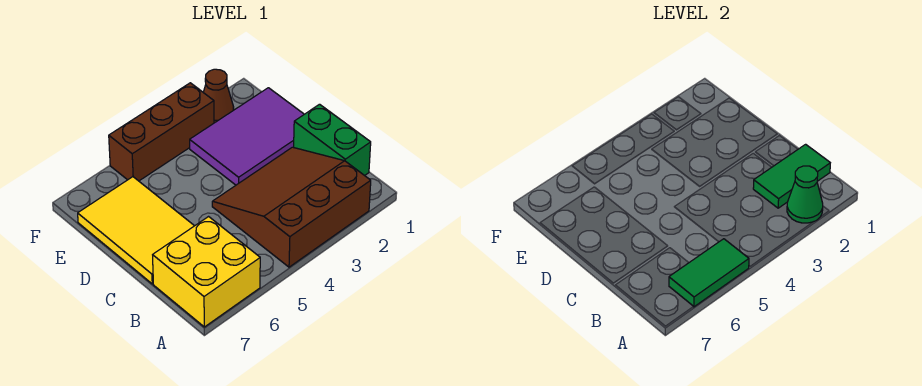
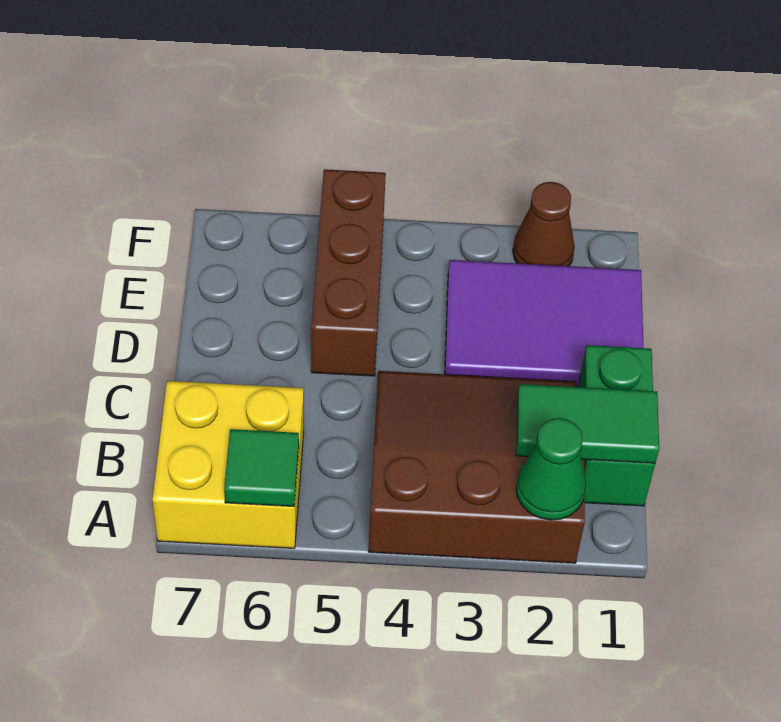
green tile A5:A6 level 2 -> green tile A6 level 2
yellow tile C6:E7 level 1 -> none
brown brick F3:F5 level 1 -> brown brick D5:F5 level 1

